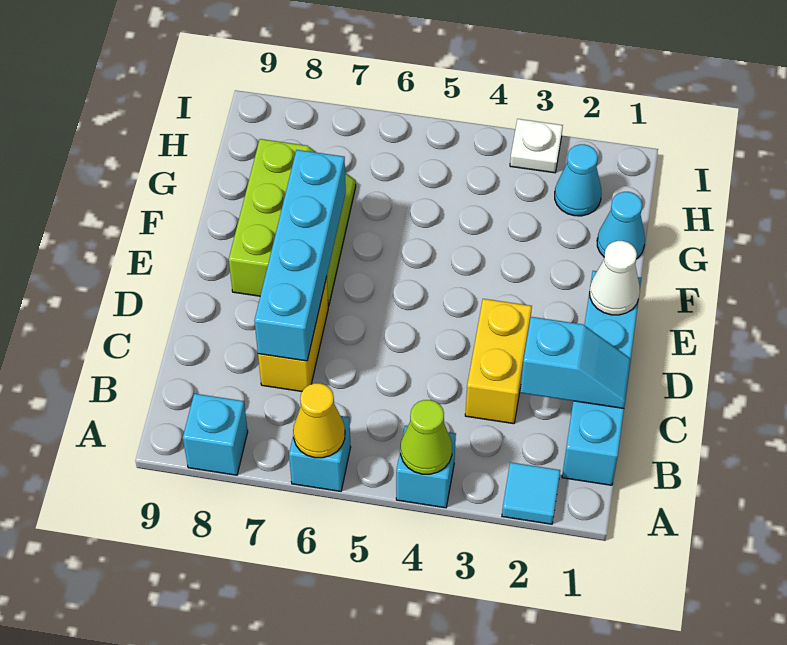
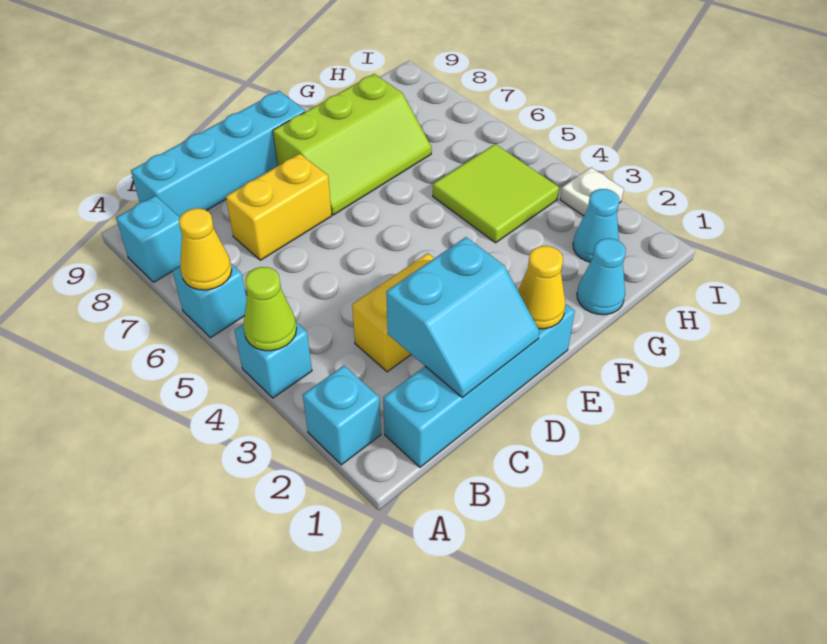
cyan tile A2 level 1 -> cyan brick A2 level 1
cyan slope C1:C2 level 2 top 2 -> cyan slope C1:D2 level 2 top 2
cyan brick C7:F7 level 2 -> cyan brick B9:E9 level 1
white cone E1 level 2 -> yellow cone E1 level 2
none -> lime tile G4:H5 level 1

